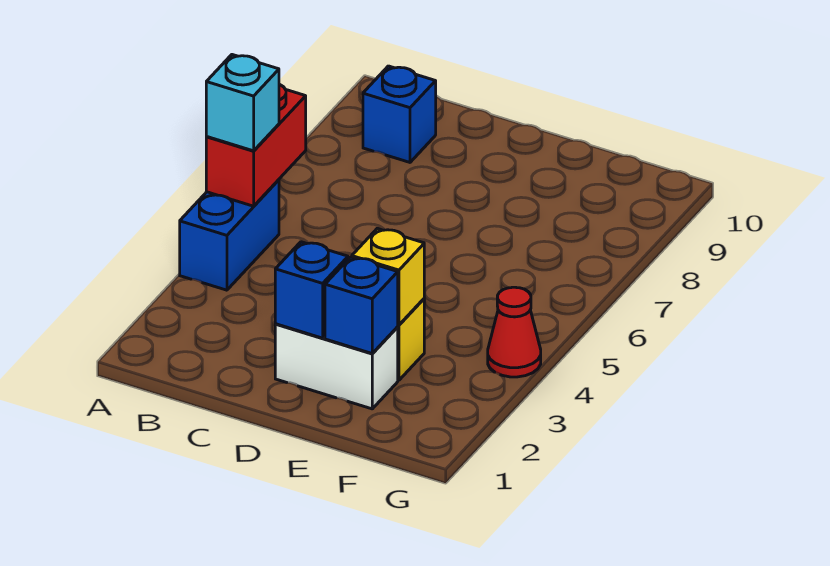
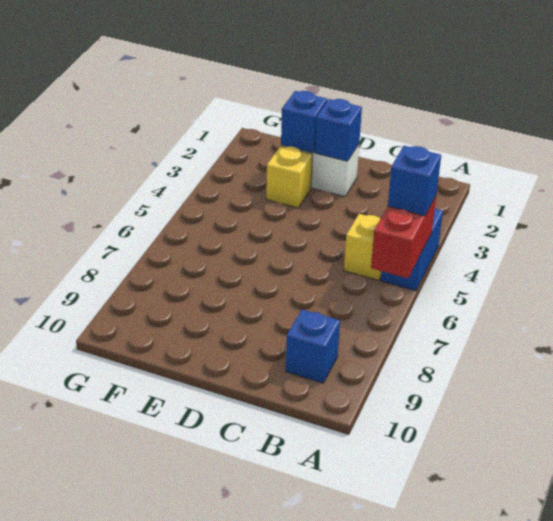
cyan brick A5 level 3 -> blue brick A5 level 3
yellow brick E3 level 2 -> yellow brick B5 level 1
red cone G4 level 1 -> none

